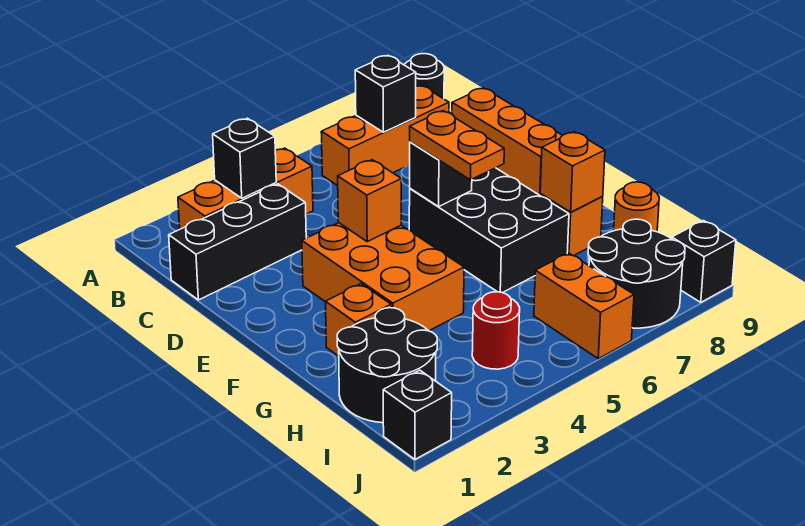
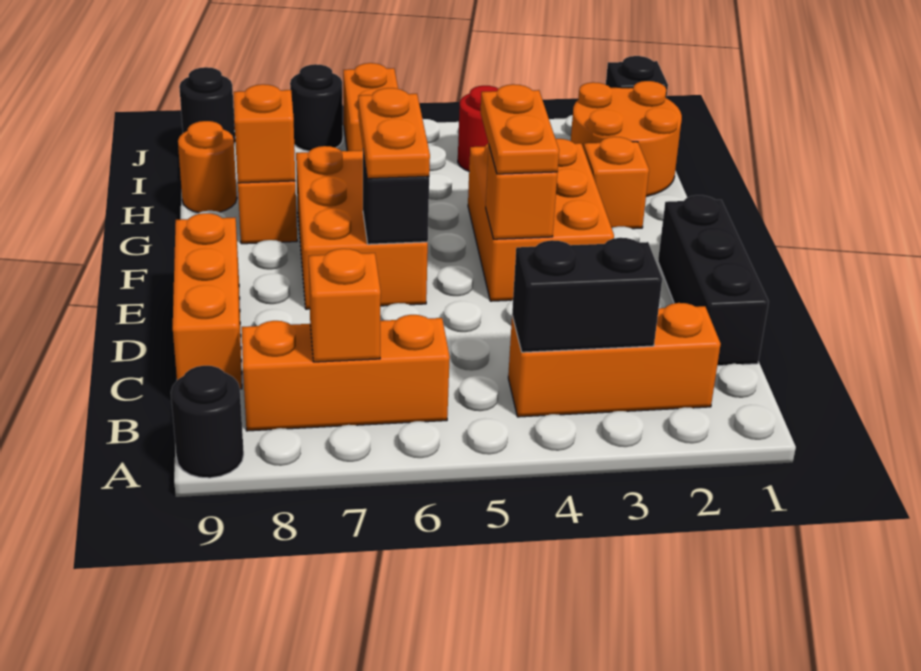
black brick B3 level 2 -> black brick B3:B4 level 2
black brick B7 level 2 -> orange brick B7 level 2
black brick C1:C3 level 1 -> black brick C1:E1 level 1
none -> orange plate E4:F4 level 3
black brick E6:G7 level 1 -> orange brick E6:G7 level 1
black round brick H1:I2 level 1 -> orange round brick H1:I2 level 1
black round brick I7:J8 level 1 -> black round brick J7 level 1
black brick J9 level 1 -> black round brick J9 level 1

